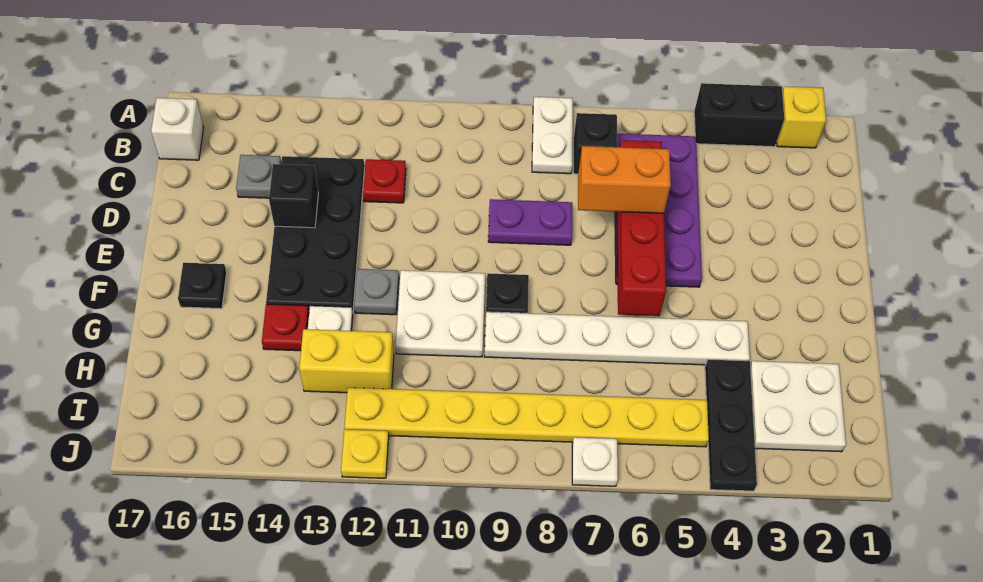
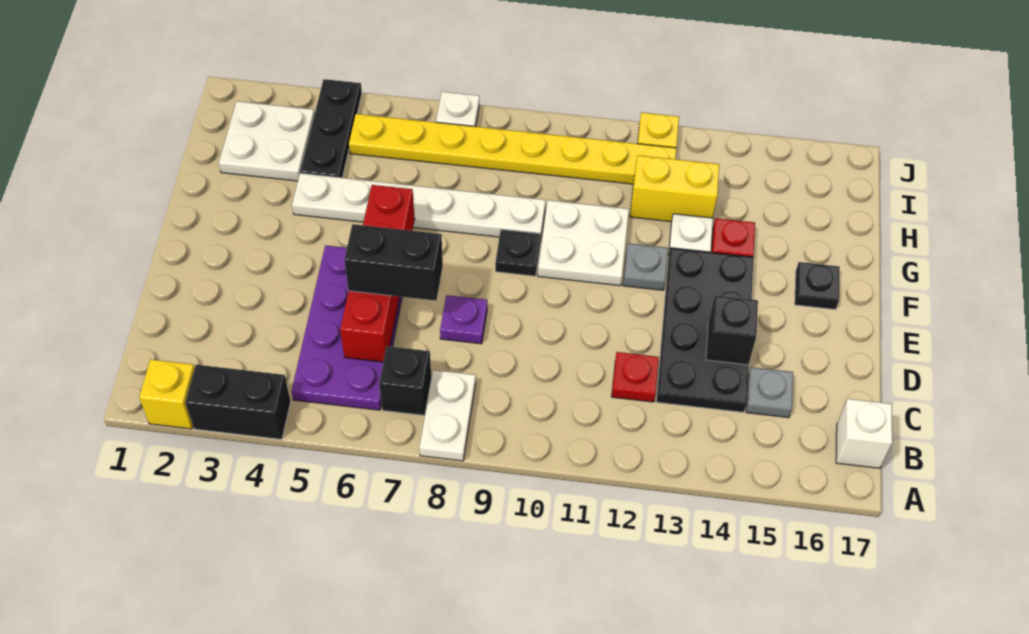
orange brick D6:D7 level 3 -> black brick D6:D7 level 3
purple plate D8:D9 level 1 -> purple plate D8 level 1

